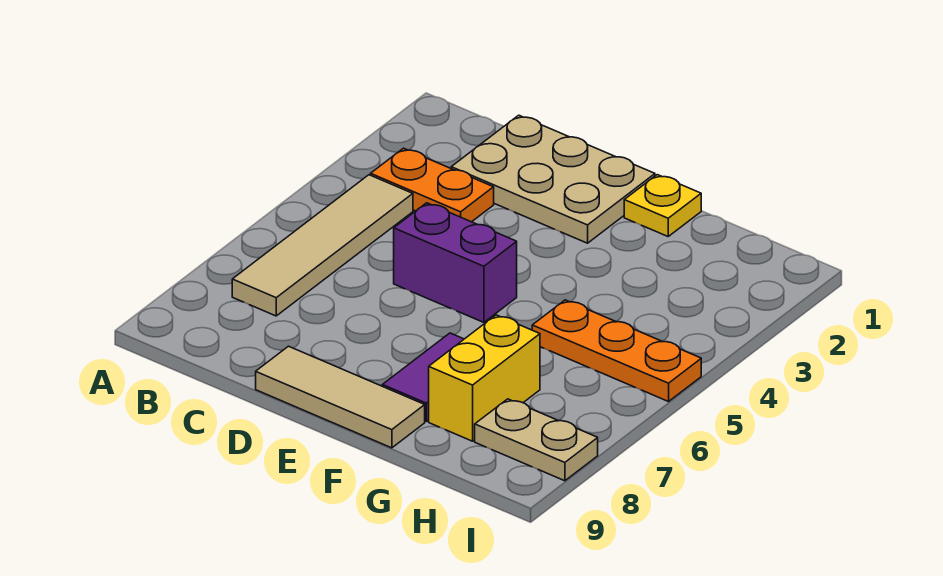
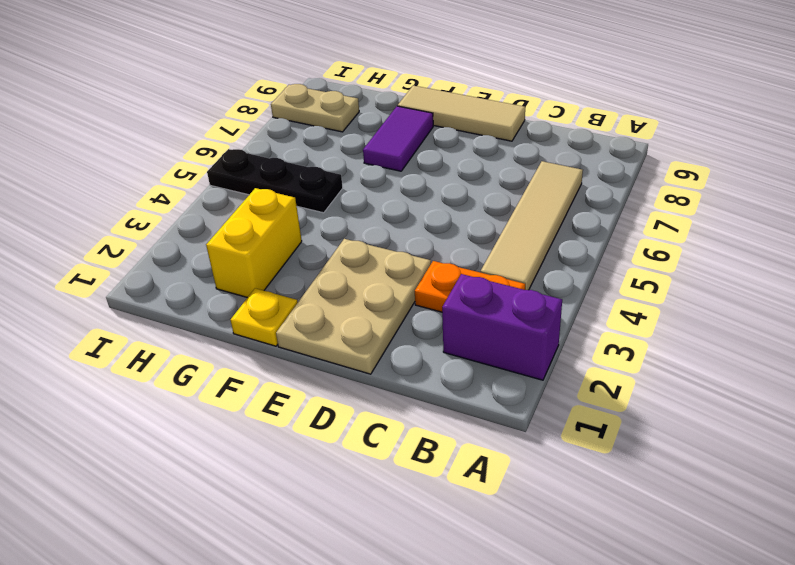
tan plate C1:E2 level 1 -> tan plate D1:E3 level 1
purple brick D5:E5 level 1 -> purple brick A2:B2 level 1
orange plate G5:I5 level 1 -> black plate G5:I5 level 1
yellow brick G7:G8 level 1 -> yellow brick G2:G3 level 1

